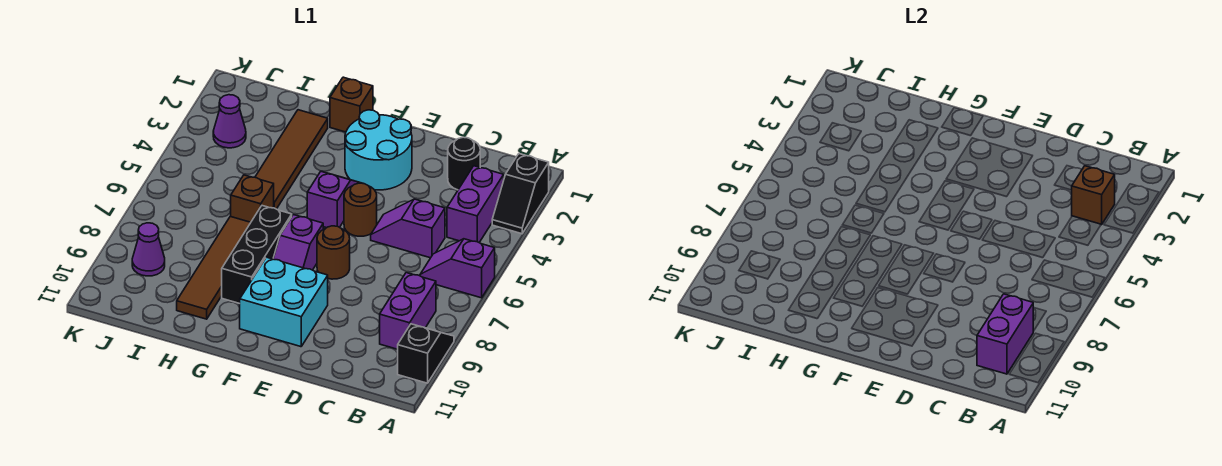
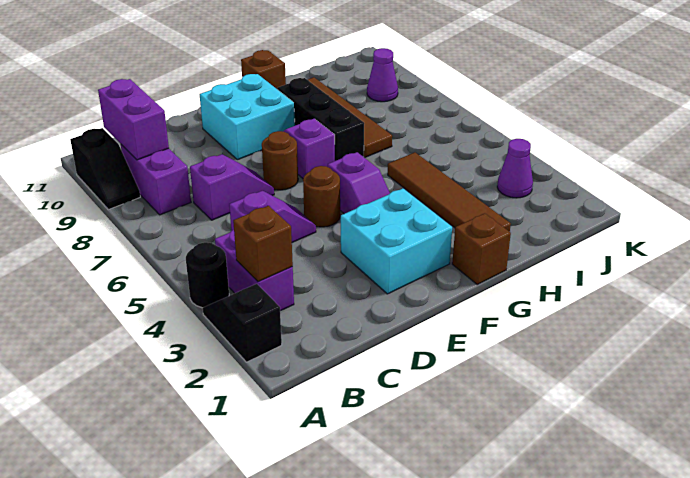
purple slope A6:B6 level 1 top A -> purple slope C7:D7 level 1 top C
black round brick C2 level 1 -> black round brick A4 level 1
cyan round brick E2:F3 level 1 -> cyan brick E2:F3 level 1
brown brick H6 level 1 -> brown brick G11 level 1

